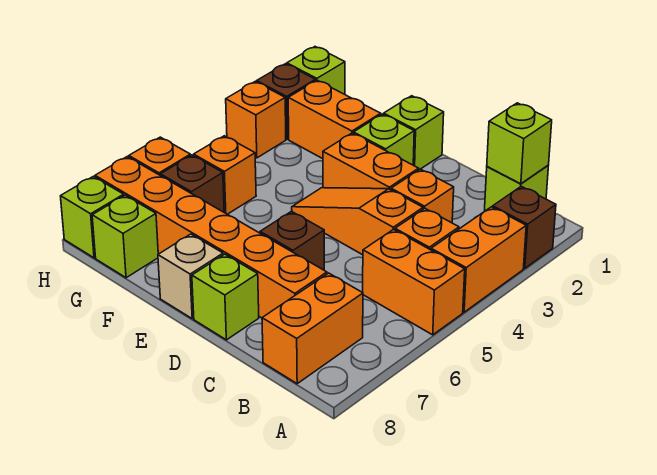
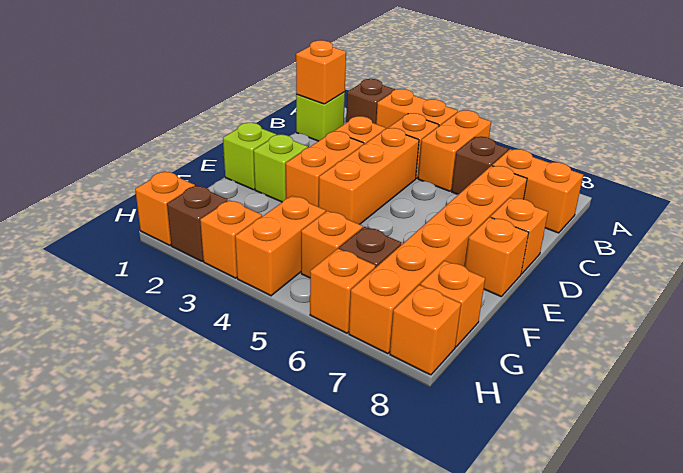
lime brick B1 level 2 -> orange brick B1 level 2
orange slope C4:E4 level 1 top C -> orange brick C4:E4 level 1
brown brick D6 level 1 -> brown brick B6 level 1
lime brick D8 level 1 -> orange brick D8 level 1
tan brick E8 level 1 -> orange brick E8 level 1
orange brick F2:G2 level 1 -> orange brick G4:H4 level 1
lime brick G8 level 1 -> orange brick G8 level 1
lime brick H1 level 1 -> orange brick H1 level 1
lime brick H8 level 1 -> orange brick H8 level 1

